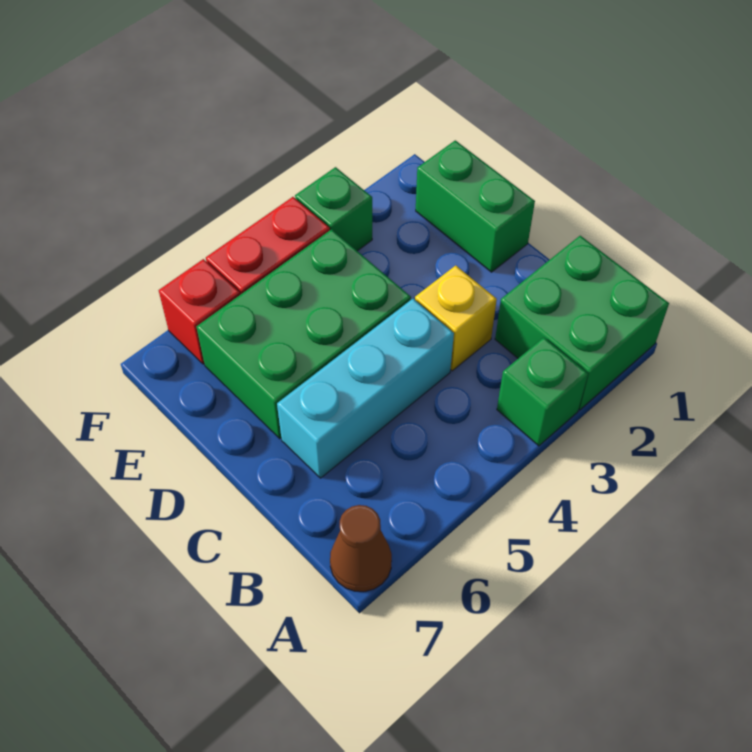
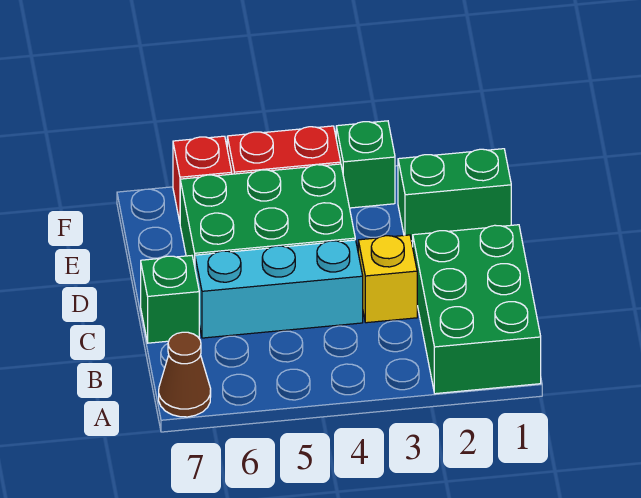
green brick A1:B2 level 1 -> green brick A1:C2 level 1
green brick A3 level 1 -> green brick C7 level 1
green brick D1:E1 level 1 -> green brick E1:E2 level 1

